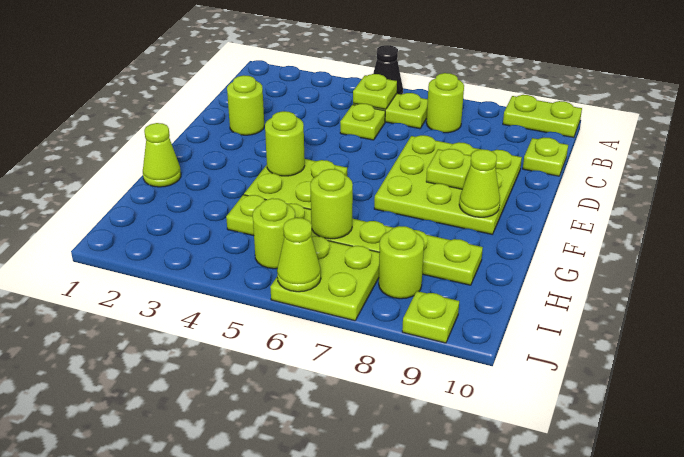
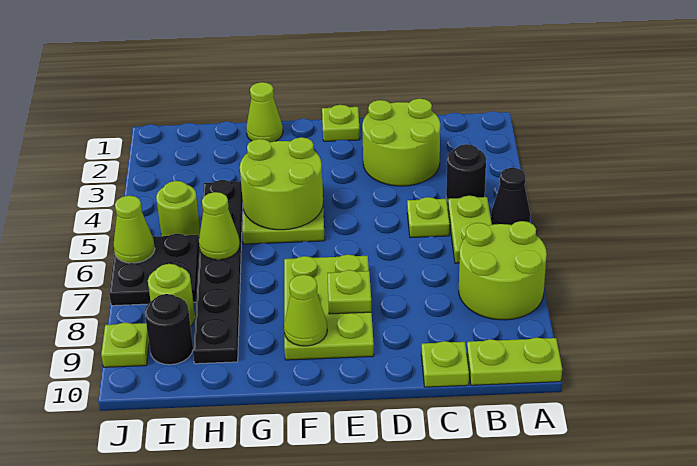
lime plate A9:A10 level 1 -> lime plate A10:B10 level 1
none -> black round brick B4 level 1
lime plate B5 level 2 -> lime plate E1 level 1
lime round brick B7 level 1 -> lime round brick A7:B8 level 1
lime round brick D2 level 1 -> lime round brick C2:D3 level 1
lime plate D7:F9 level 1 -> lime plate E7:F9 level 1
lime round brick F4 level 2 -> lime round brick F4:G5 level 2
lime plate H4:H9 level 1 -> black plate H4:H9 level 1
lime round brick H6 level 2 -> lime cone H6 level 2
lime plate I6:J7 level 1 -> black plate I6:J7 level 1
none -> black round brick I9 level 1

